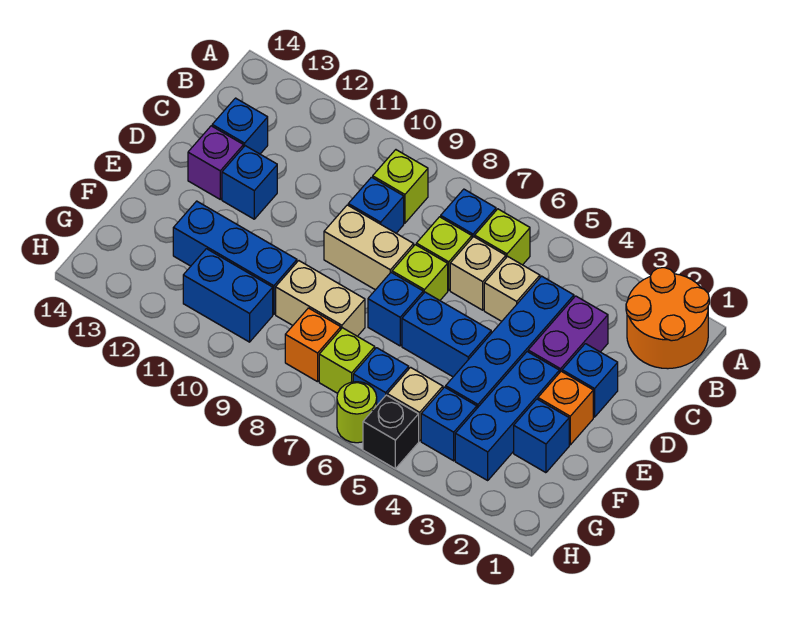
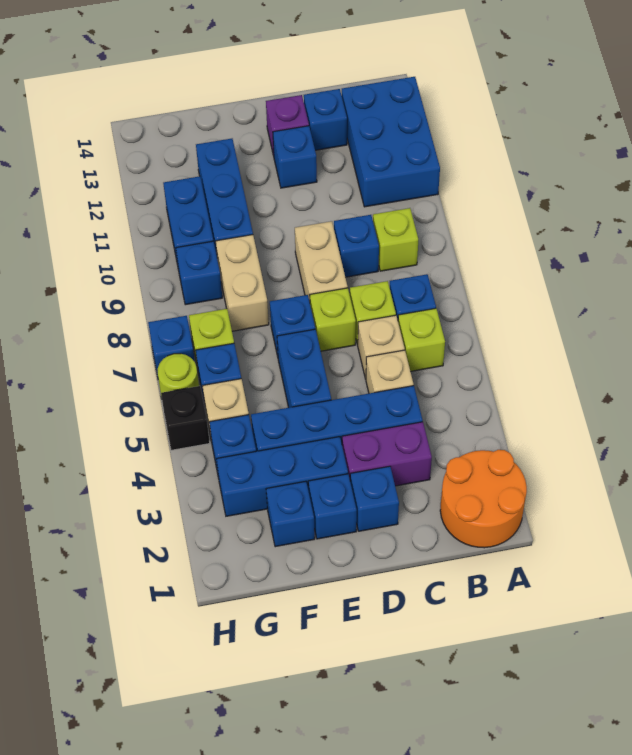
none -> blue brick A11:B13 level 1
orange brick E2 level 1 -> blue brick E2 level 1
orange brick G8 level 1 -> none
none -> blue brick G9 level 1
none -> blue brick H7 level 1

